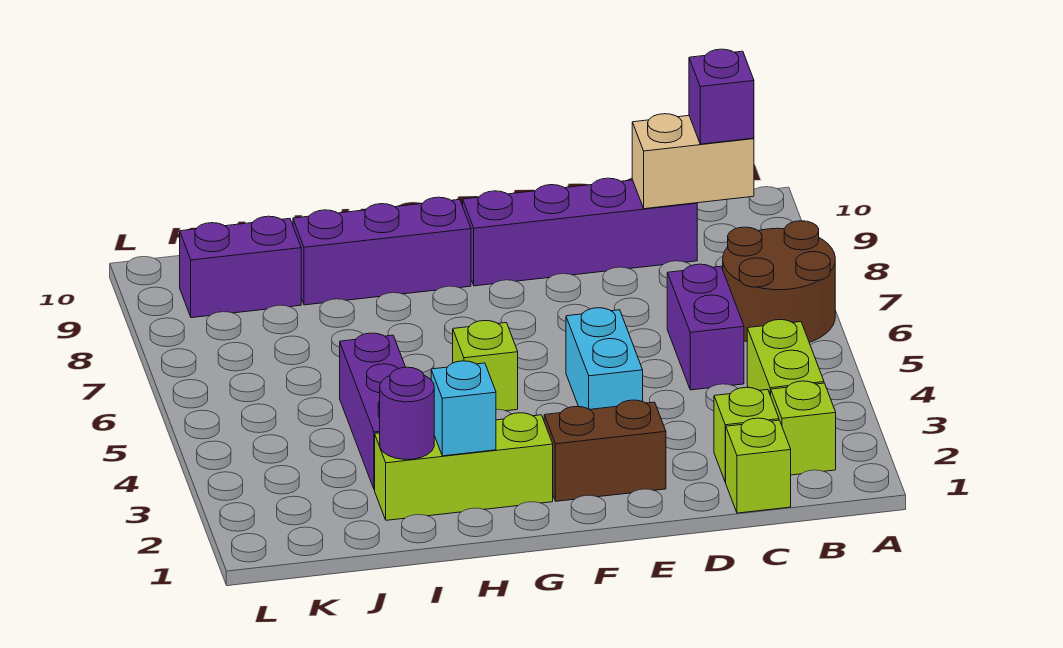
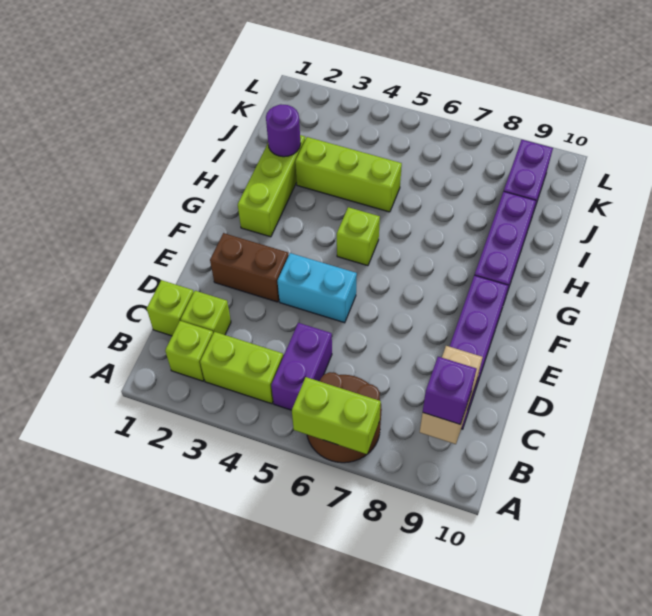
none -> lime brick A6:A7 level 2
purple brick C5:C6 level 1 -> purple brick B5:C5 level 1
brown brick E2:F2 level 1 -> brown brick E2:E3 level 1
cyan brick H2 level 2 -> none
purple brick I3:I5 level 1 -> lime brick I3:I5 level 1

